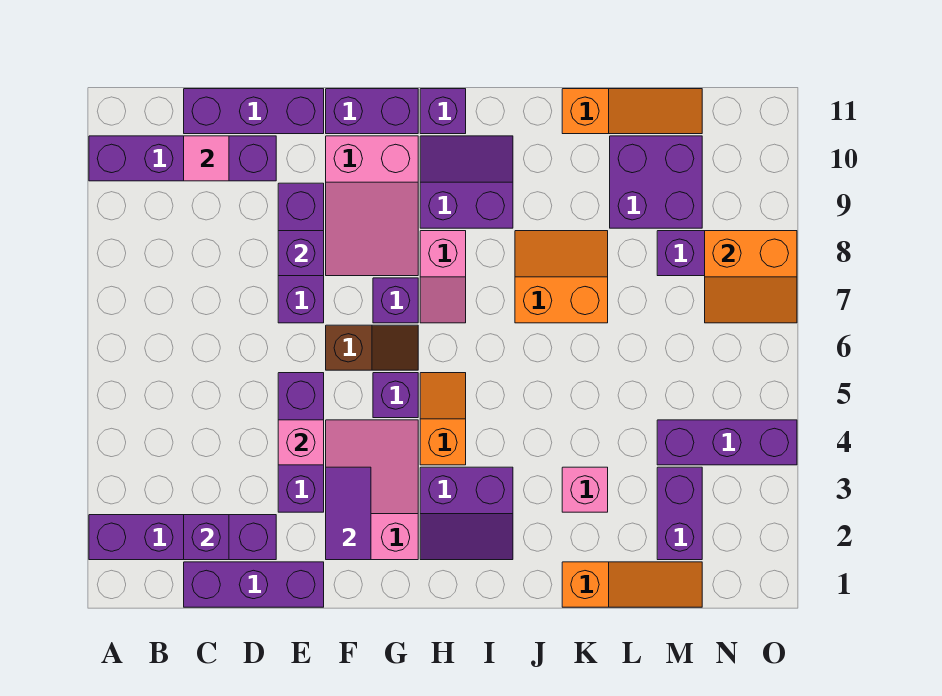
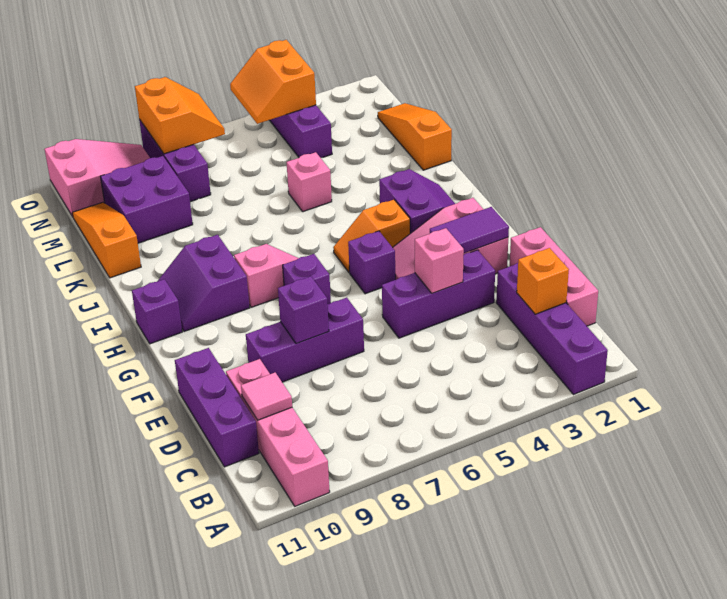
purple brick A10:D10 level 1 -> pink brick A10:D10 level 1
purple brick C1:E1 level 1 -> pink brick C1:E1 level 1
purple brick C2 level 2 -> orange brick C2 level 2
brown slope F6:G6 level 1 top F -> none
pink slope F8:G10 level 1 top 10 -> pink slope N9:O11 level 1 top 11
purple brick F11:G11 level 1 -> none
orange slope J7:K8 level 1 top 7 -> orange slope N4:O5 level 2 top 4
pink brick K3 level 1 -> pink brick K5 level 1
purple brick M2:M3 level 1 -> none

